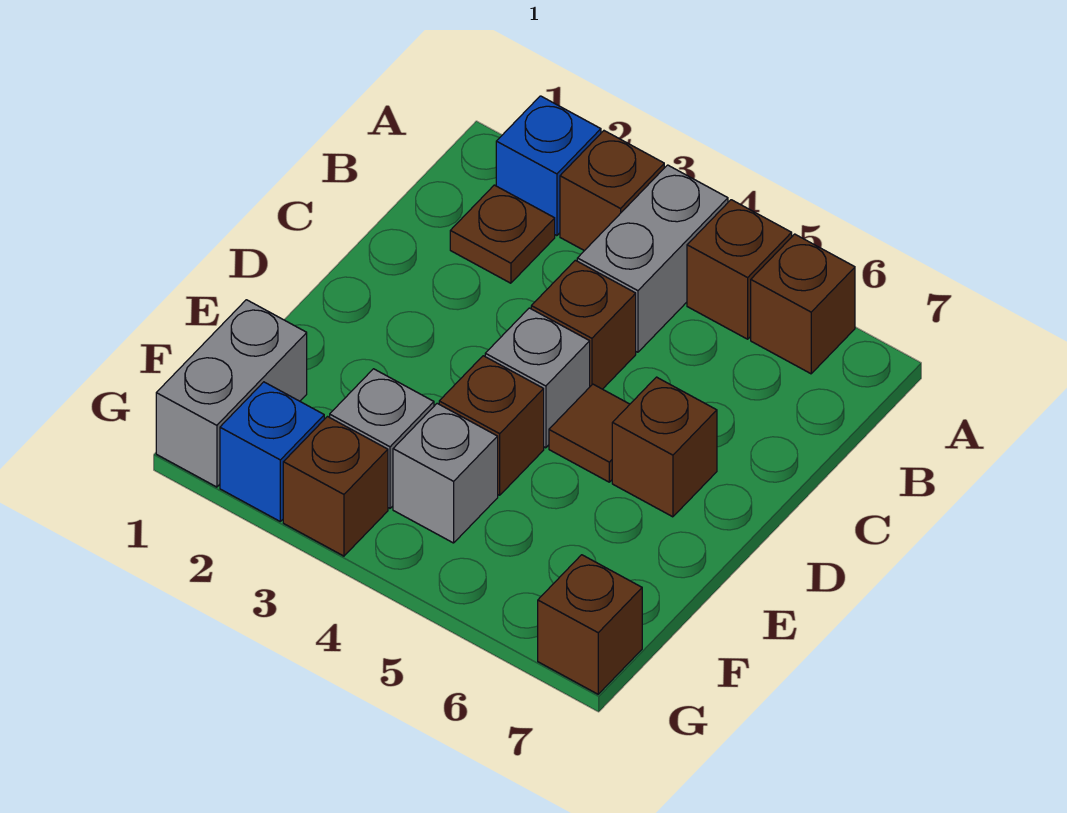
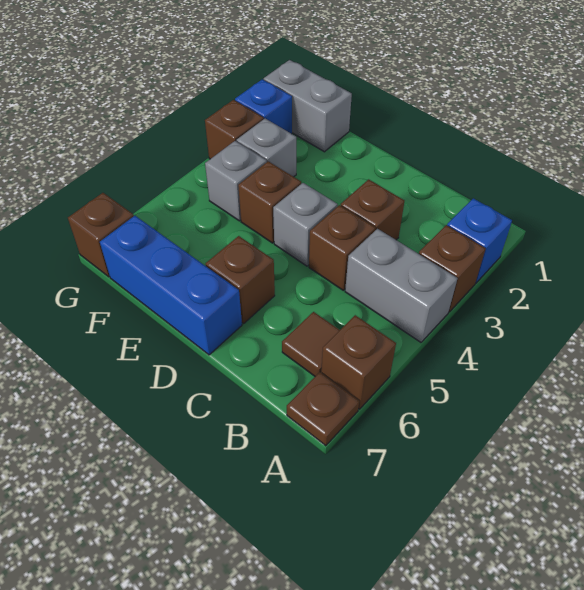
brown brick A5 level 1 -> brown brick C3 level 1
brown plate B2 level 1 -> brown plate A7 level 1
brown tile D5 level 1 -> brown tile B6 level 1
none -> blue brick D7:F7 level 1

